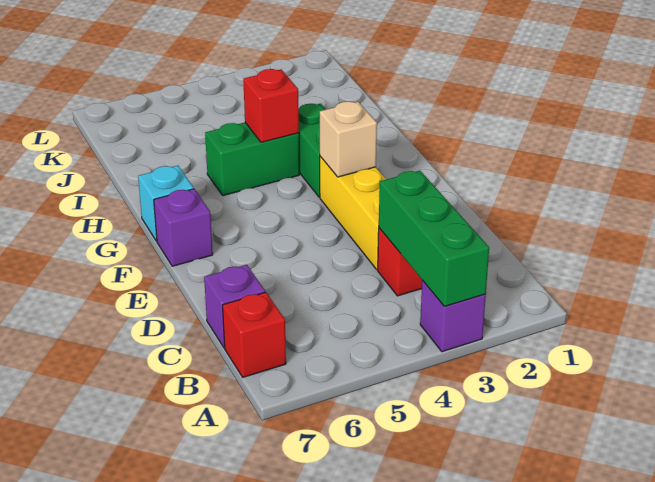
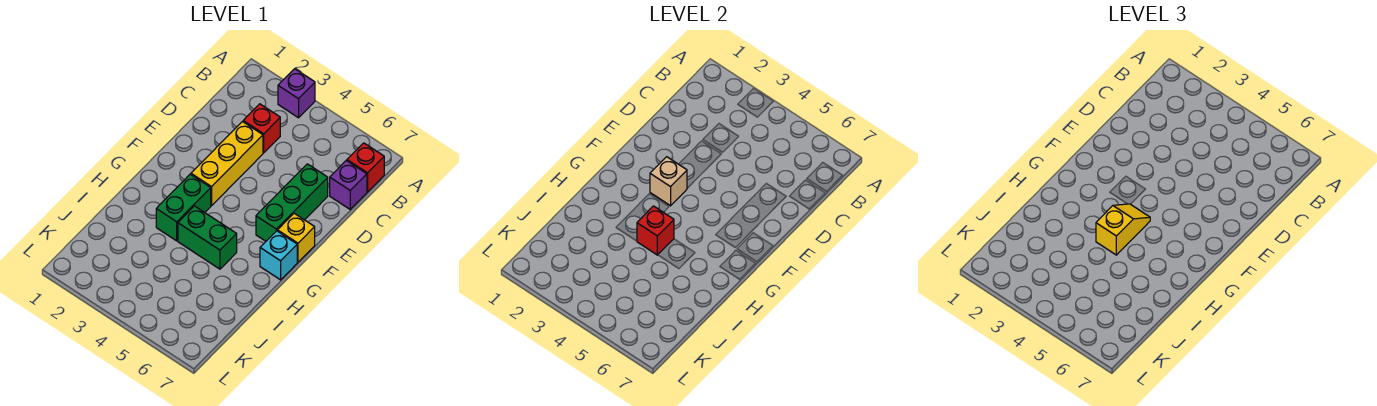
green brick A3:C3 level 2 -> green brick D6:F6 level 1
purple brick F7 level 1 -> yellow brick F7 level 1
none -> yellow slope G4:H4 level 3 top H

